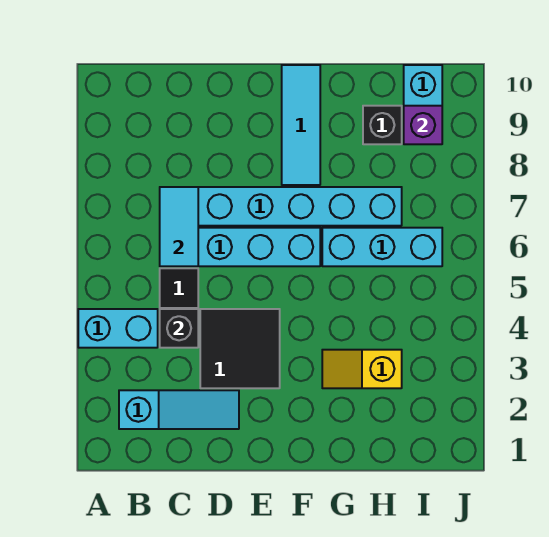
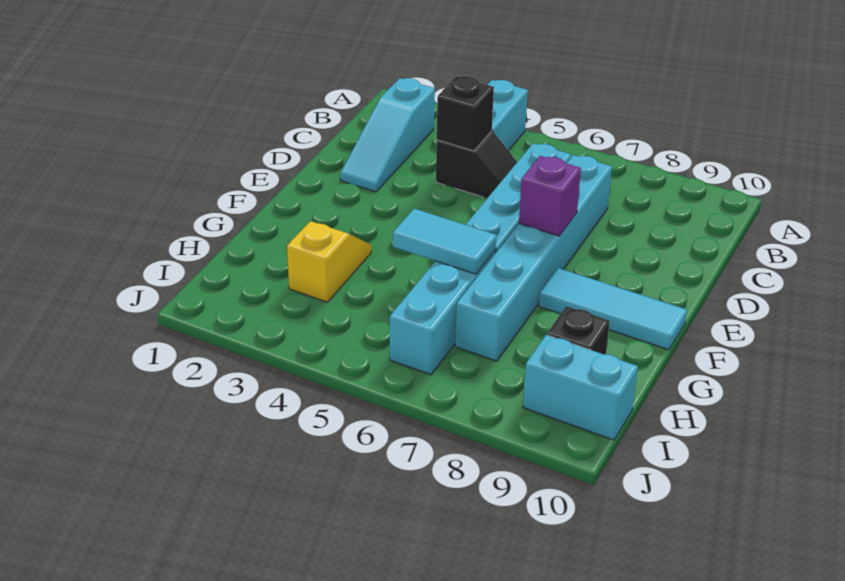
cyan tile C6:C7 level 2 -> cyan tile G5:G6 level 2
black tile D3:E4 level 1 -> none
purple brick I9 level 2 -> purple brick E7 level 2

